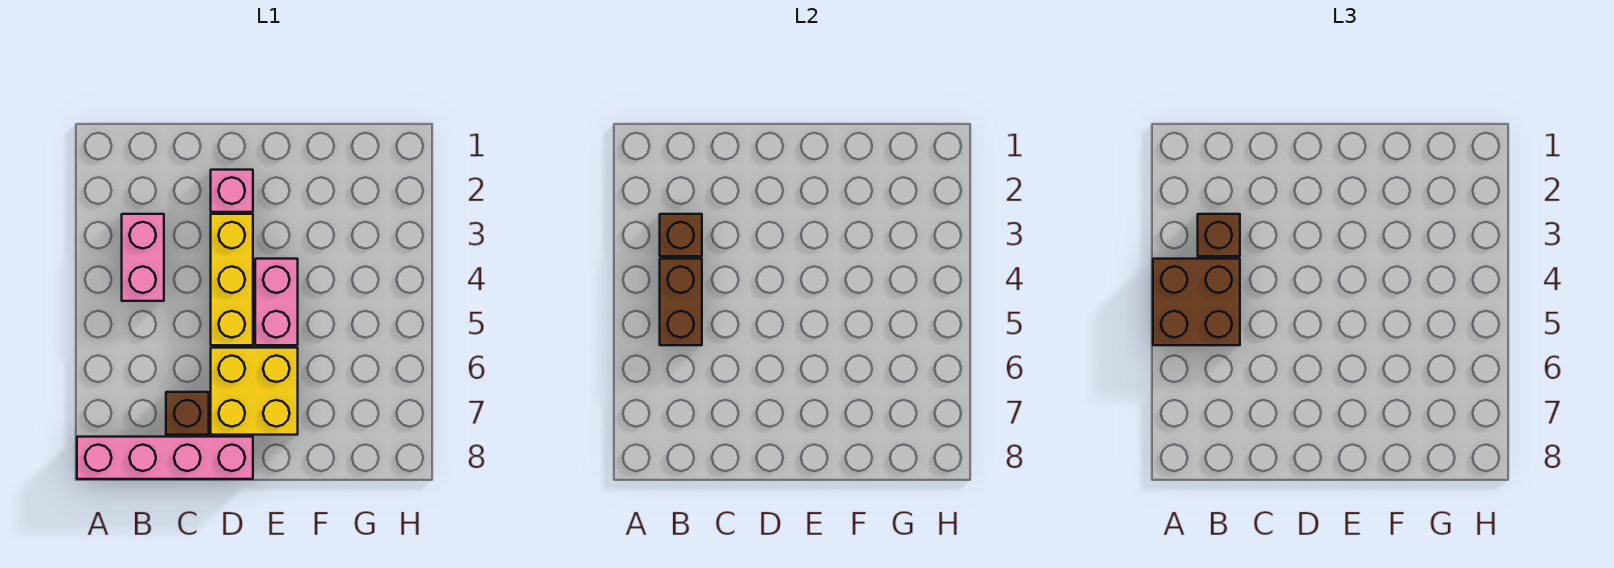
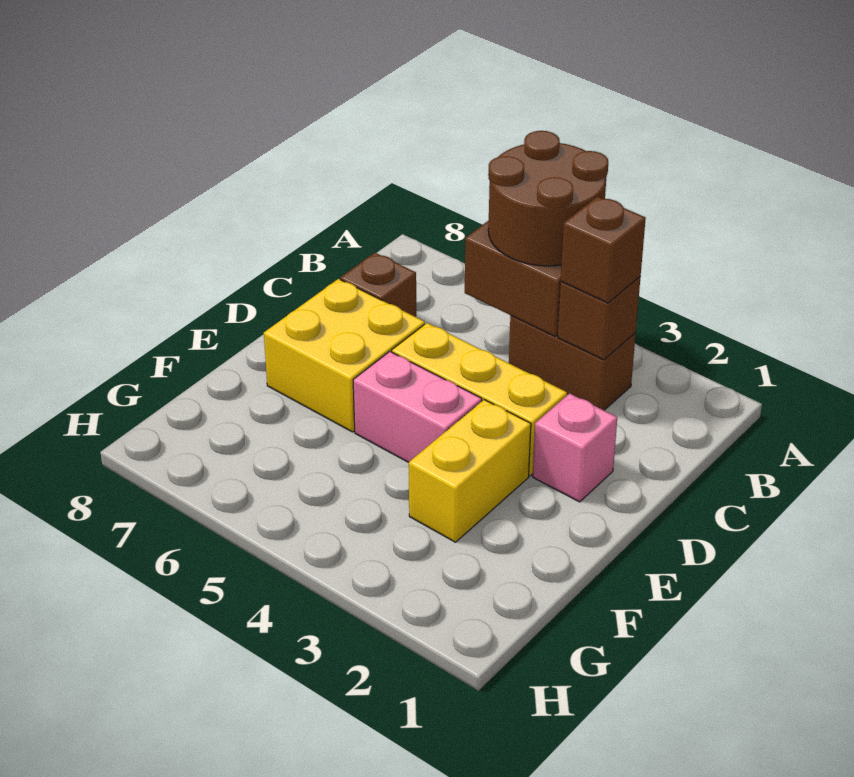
brown brick A4:B5 level 3 -> brown round brick A4:B5 level 3
pink brick A8:D8 level 1 -> none
pink brick B3:B4 level 1 -> brown brick B3:B4 level 1
none -> yellow brick E3:F3 level 1

